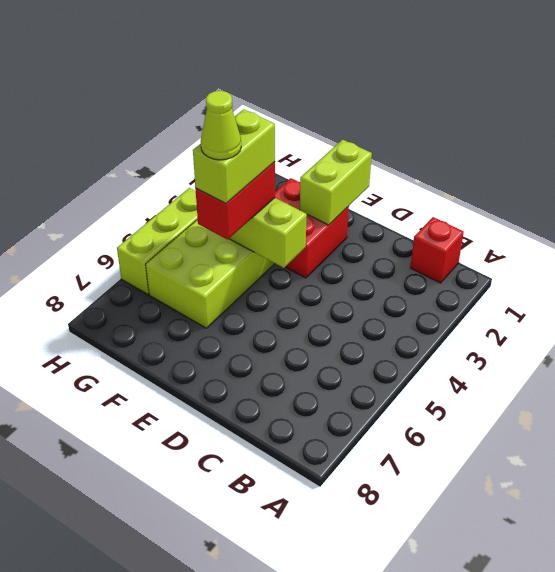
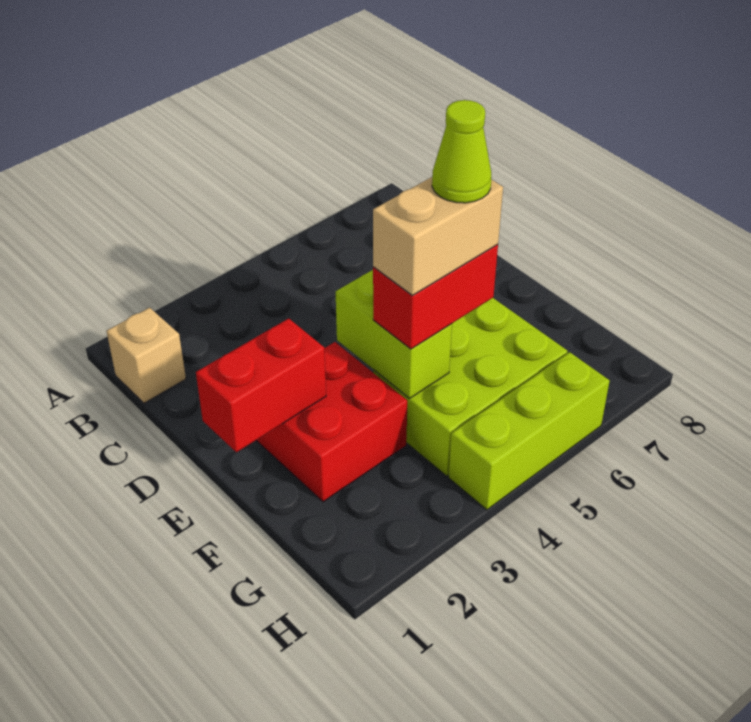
red brick B1 level 1 -> tan brick B1 level 1
lime brick E1:E2 level 2 -> red brick E1:E2 level 2
lime brick F4:F5 level 4 -> tan brick F4:F5 level 4

